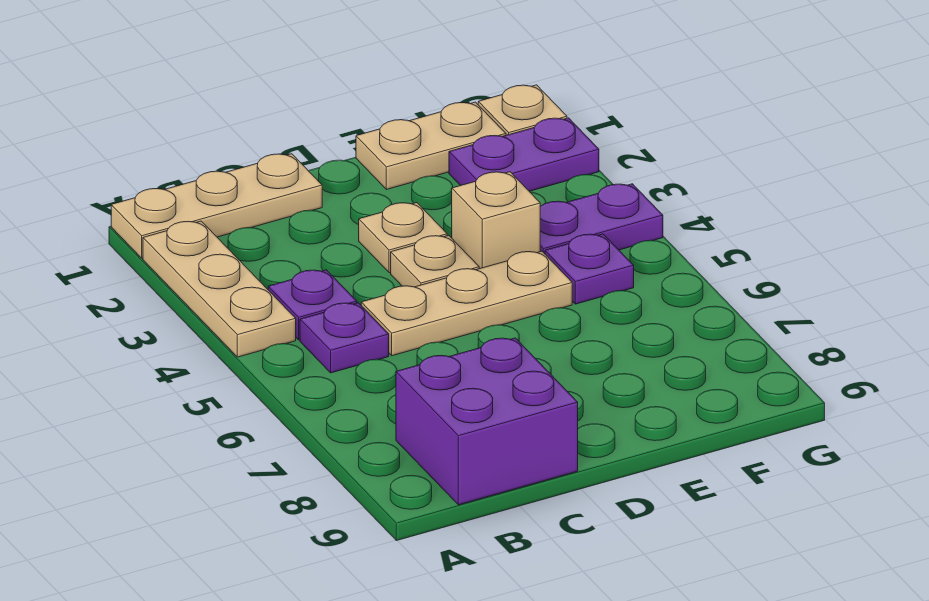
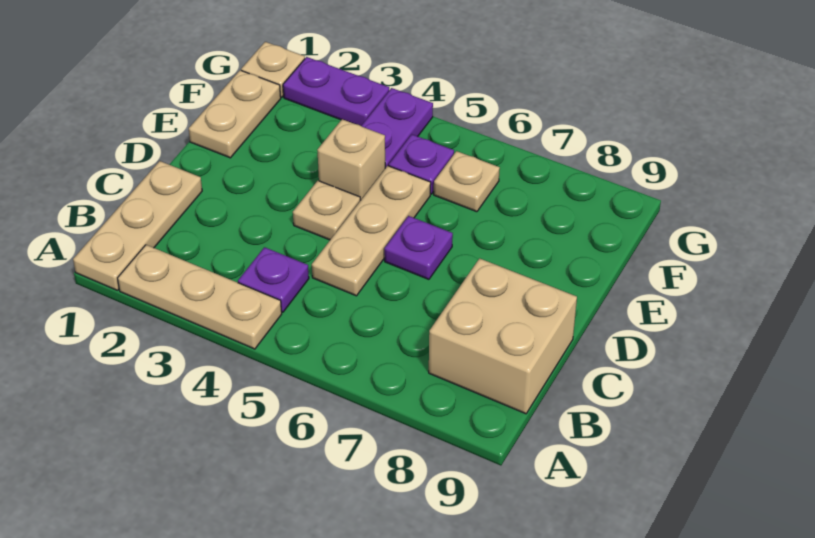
purple plate B5 level 1 -> purple plate D6 level 1
purple brick B8:C9 level 1 -> tan brick B8:C9 level 1
tan plate D3 level 1 -> tan plate F6 level 1
purple plate F2:G2 level 1 -> purple plate G2:G3 level 1

